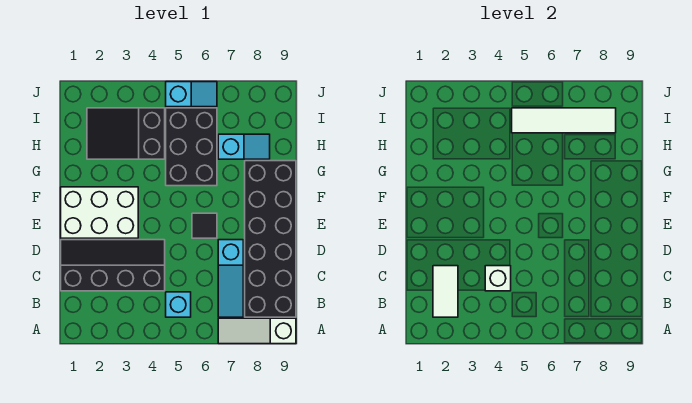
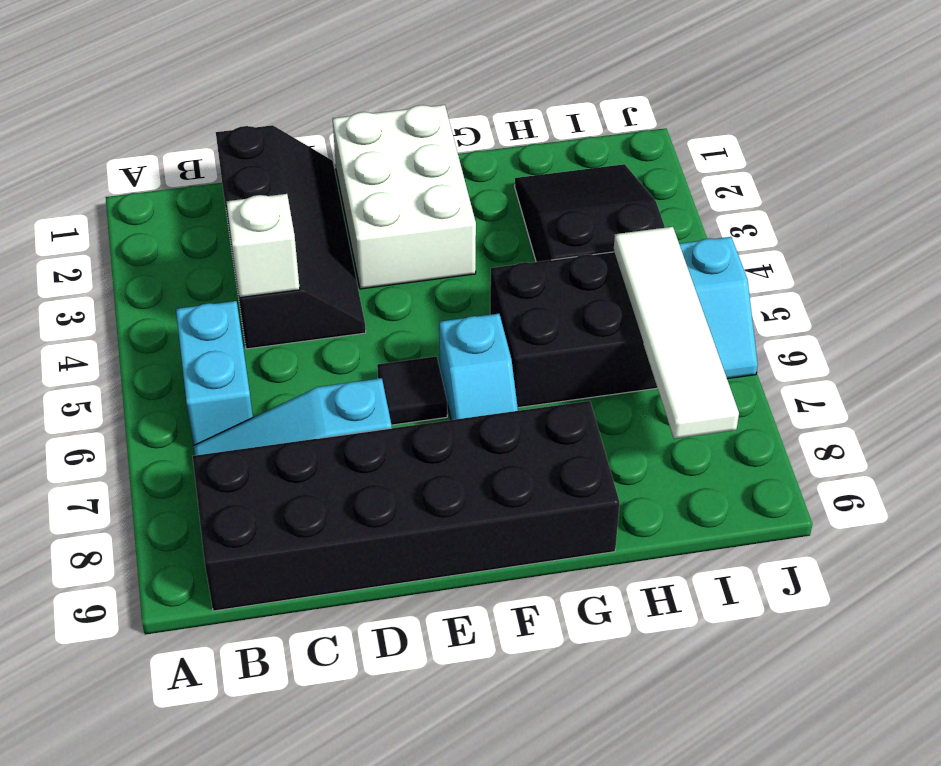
white slope A7:A9 level 1 top 9 -> none
white tile B2:C2 level 2 -> none
cyan brick B5 level 1 -> cyan brick B5:B6 level 1
cyan slope H7:H8 level 1 top 7 -> cyan slope F6:F7 level 1 top 6

